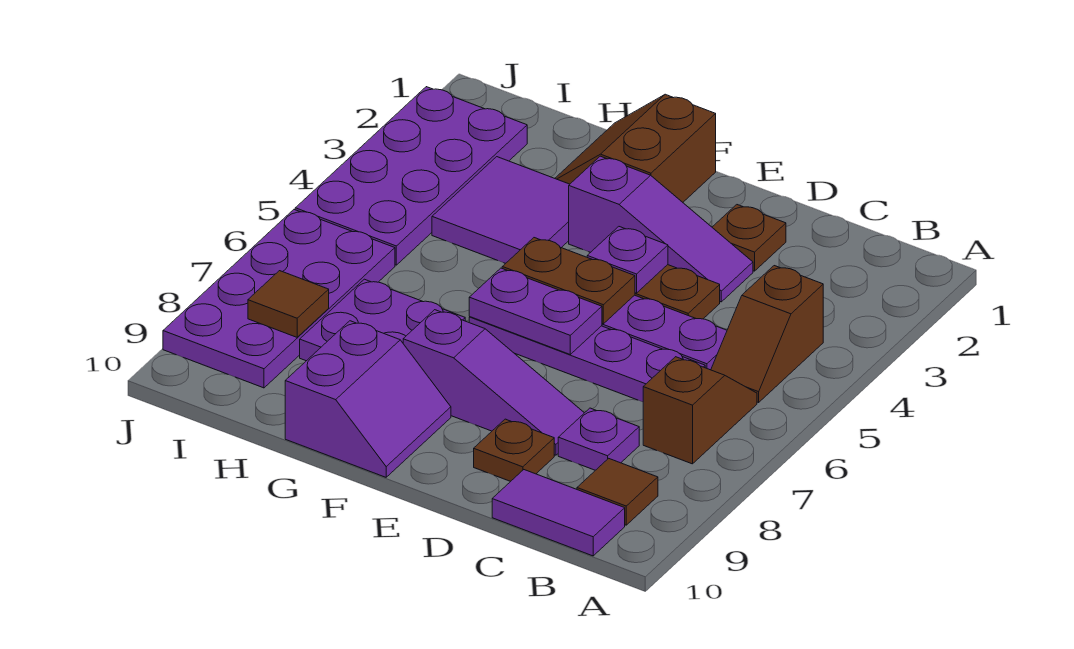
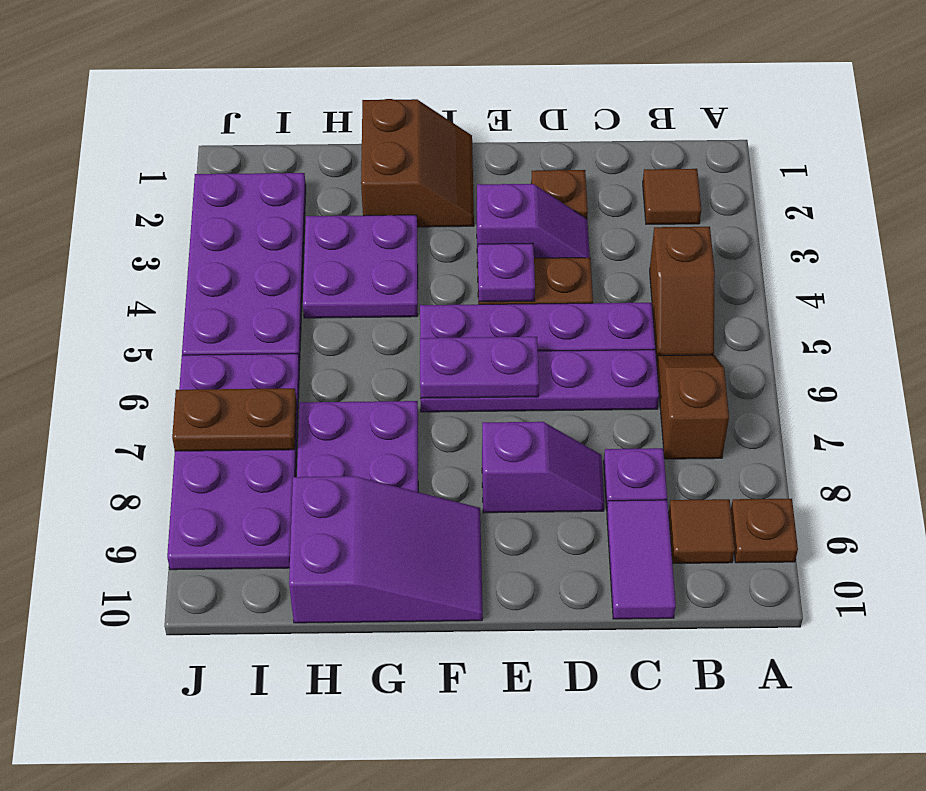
purple tile B10:C10 level 1 -> purple tile C9:C10 level 1
purple slope D3:F3 level 1 top F -> purple slope D3:E3 level 1 top E
purple slope D8:F8 level 1 top F -> purple slope D8:E8 level 1 top E
brown plate D9 level 1 -> brown plate A9 level 1
brown plate E5:F5 level 2 -> brown plate I7:J7 level 2
brown slope F1:G2 level 1 top F -> brown slope F1:G2 level 1 top G
purple slope F9:G10 level 1 top G -> purple slope F9:H10 level 1 top H
purple tile G3:H4 level 1 -> purple plate G3:H4 level 1
brown tile I8 level 2 -> brown tile B2 level 1

